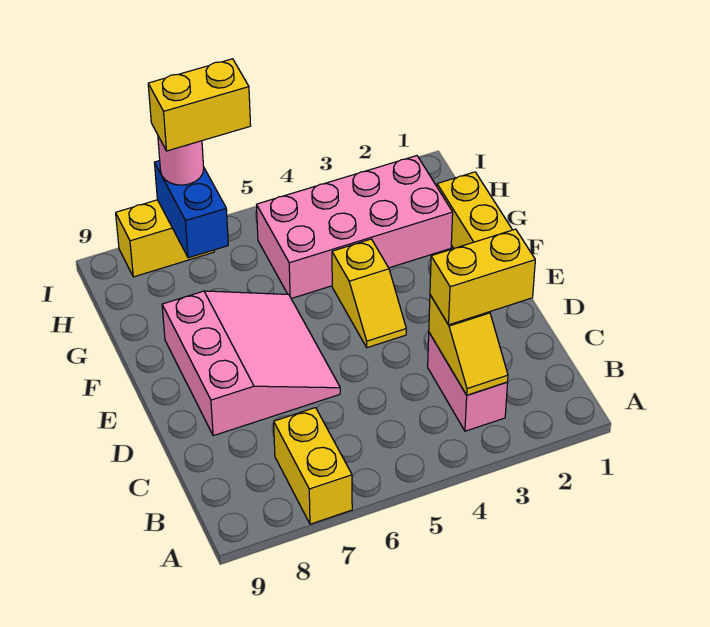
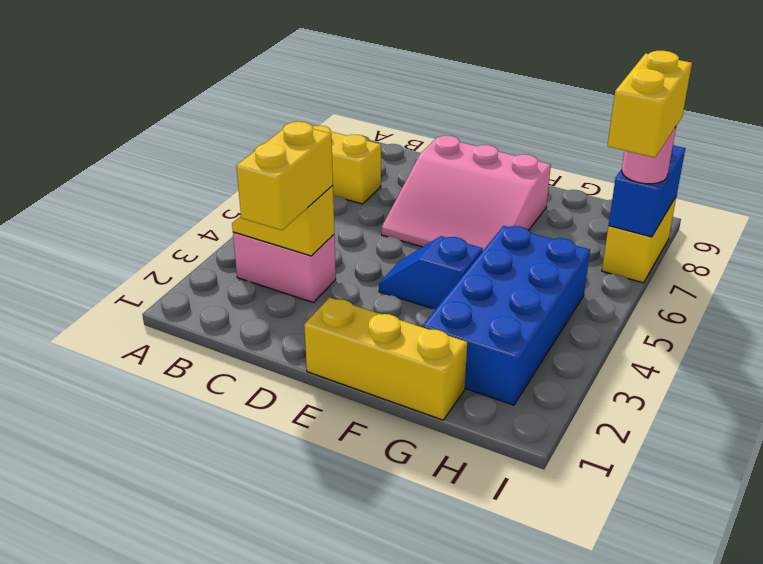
yellow slope E4:F4 level 1 top F -> blue slope E4:F4 level 1 top F
pink brick G2:H5 level 1 -> blue brick G2:H5 level 1
blue brick H7:I7 level 2 -> blue brick I7:I8 level 2

